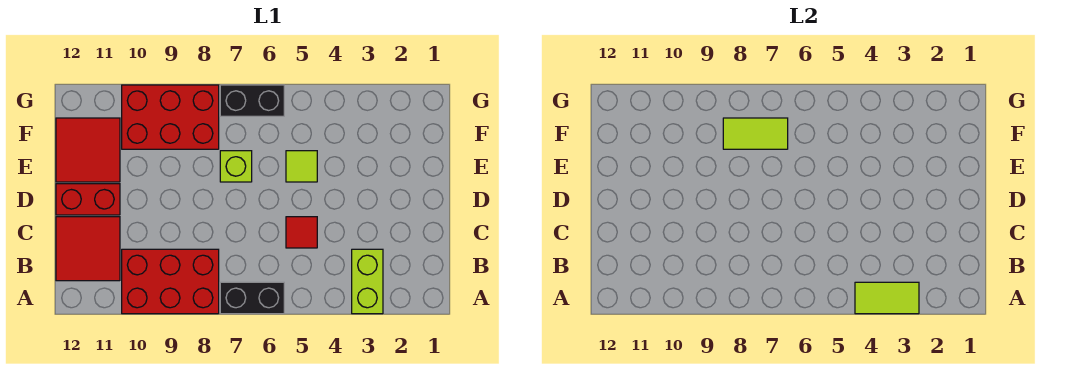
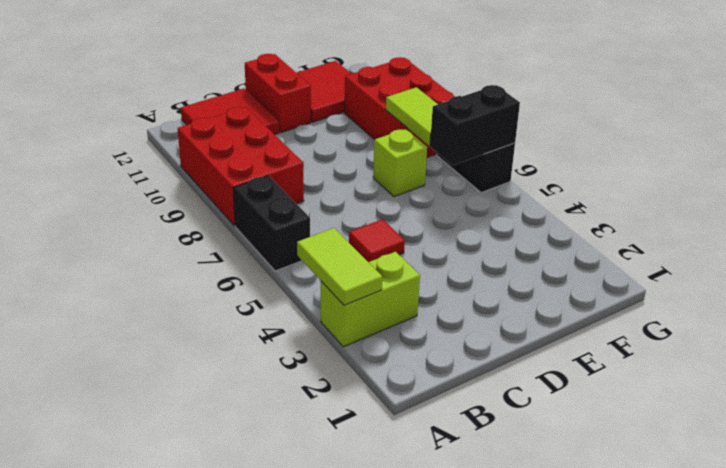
lime tile E5 level 1 -> none
none -> black brick F6:G6 level 2

